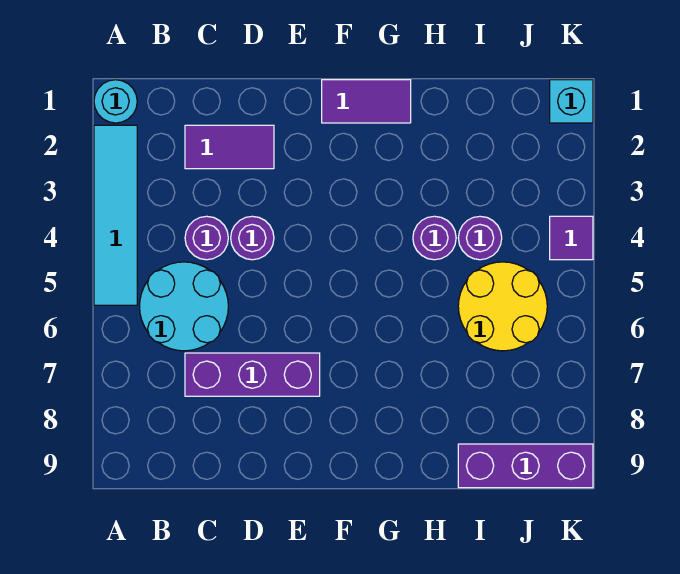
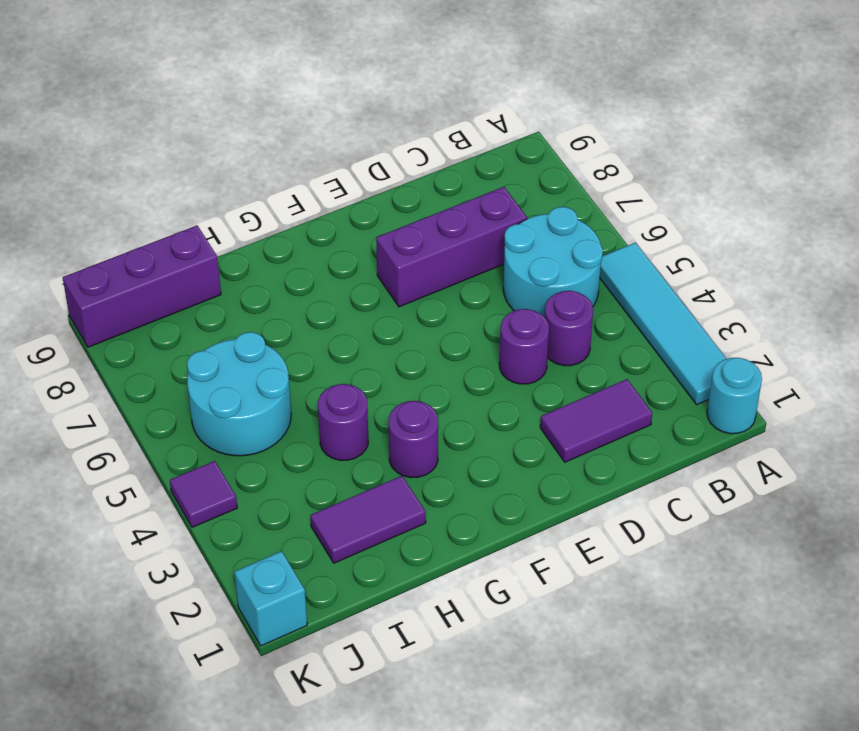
purple tile F1:G1 level 1 -> purple tile H2:I2 level 1
purple round brick I4 level 1 -> purple round brick G3 level 1
yellow round brick I5:J6 level 1 -> cyan round brick I5:J6 level 1

